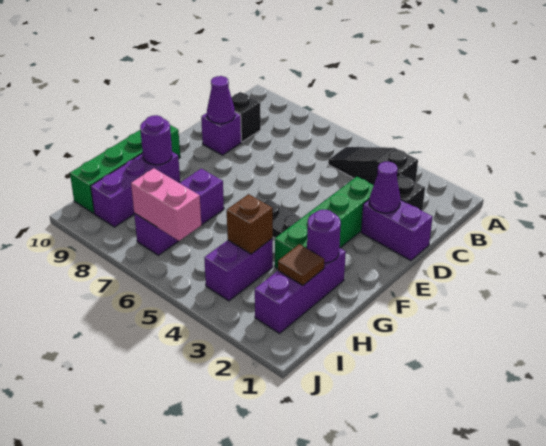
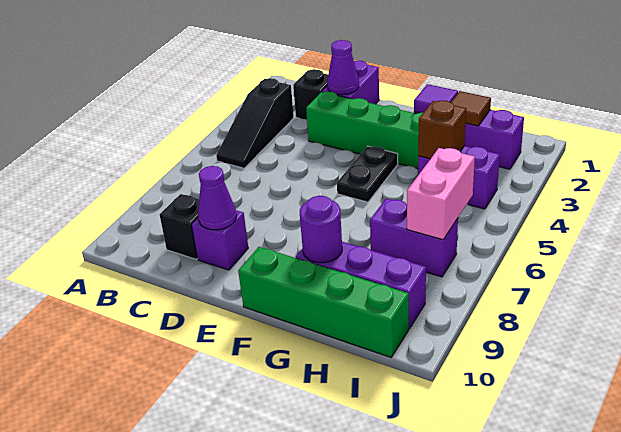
purple round brick G2 level 2 -> purple tile G2 level 2
purple brick G7:I7 level 1 -> purple brick H7:I7 level 1

